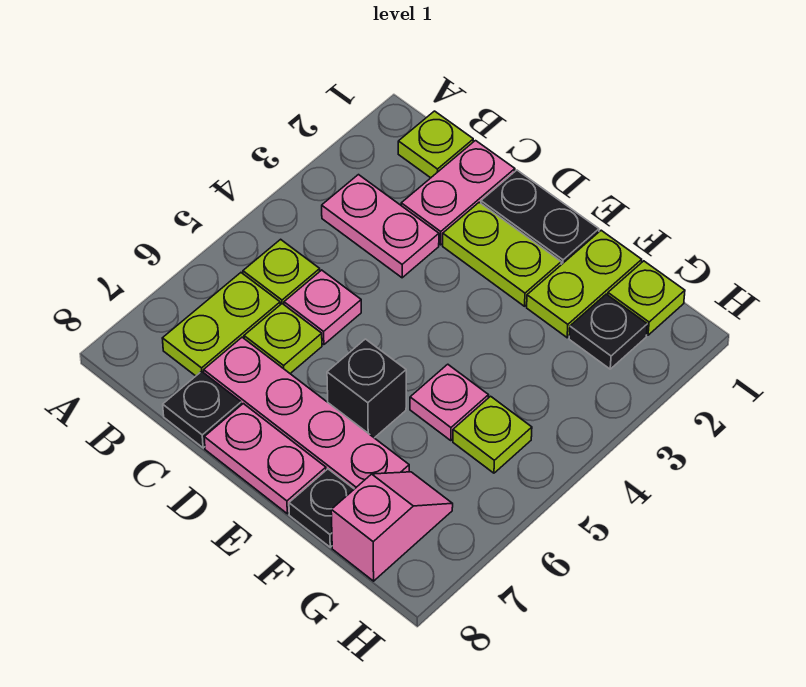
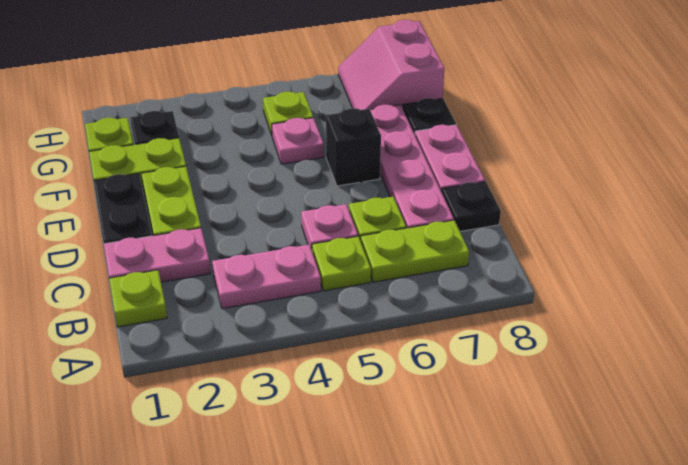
pink plate B3:C3 level 1 -> pink plate B3:B4 level 1
pink slope G7:G8 level 1 top 8 -> pink slope G7:H8 level 1 top 8

